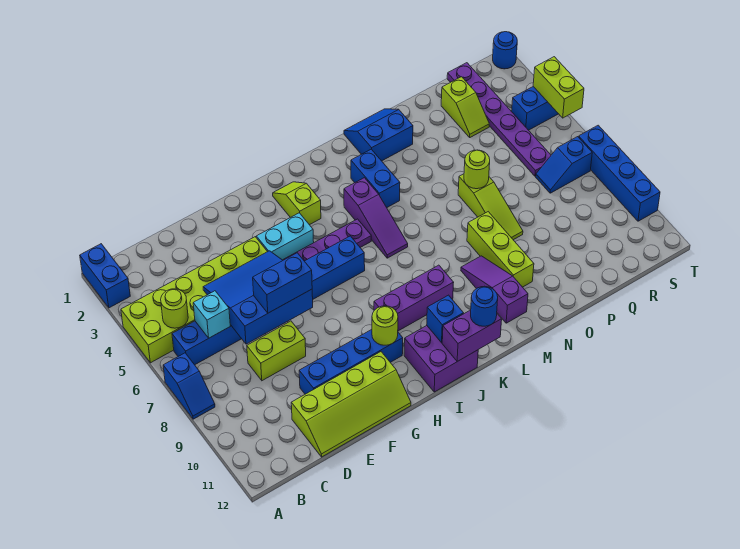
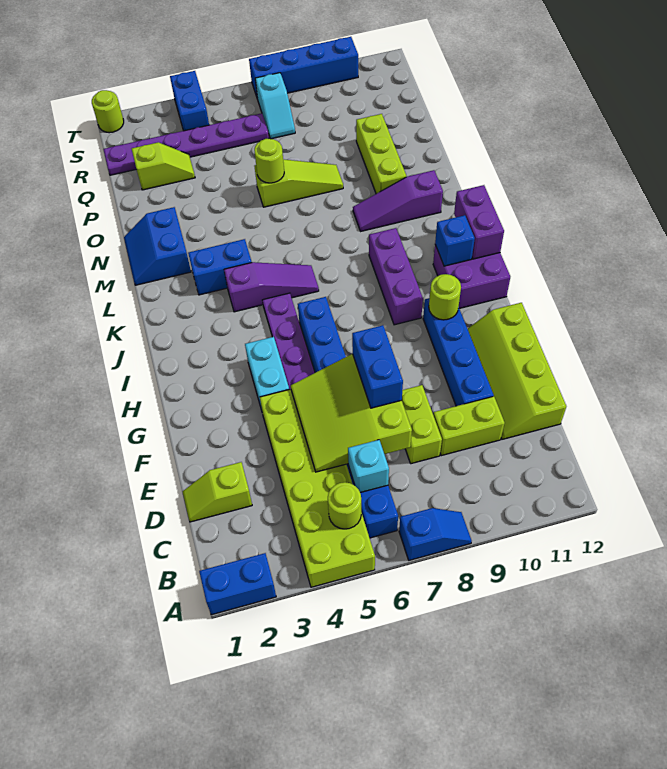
blue slope D5:F7 level 2 top 7 -> lime slope D5:F7 level 2 top 7
lime slope D11:G12 level 1 top 11 -> lime slope D11:G12 level 1 top 12
lime slope I2:I3 level 1 top 3 -> lime slope D1:D2 level 1 top 2
blue round brick K12 level 3 -> none
lime brick N8:N10 level 1 -> lime brick N10:P10 level 1
blue slope R7:S7 level 1 top S -> cyan slope R7:S7 level 1 top S
blue round brick T1 level 1 -> lime round brick T1 level 1
lime brick T4:T5 level 2 -> lime brick D9:D10 level 1

